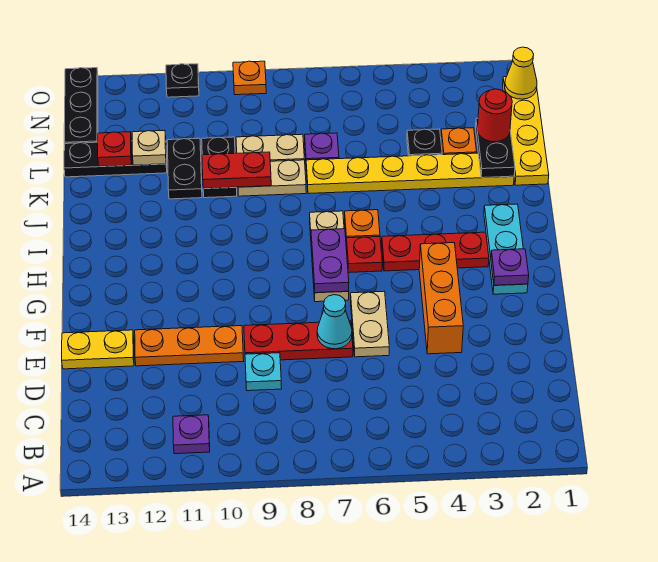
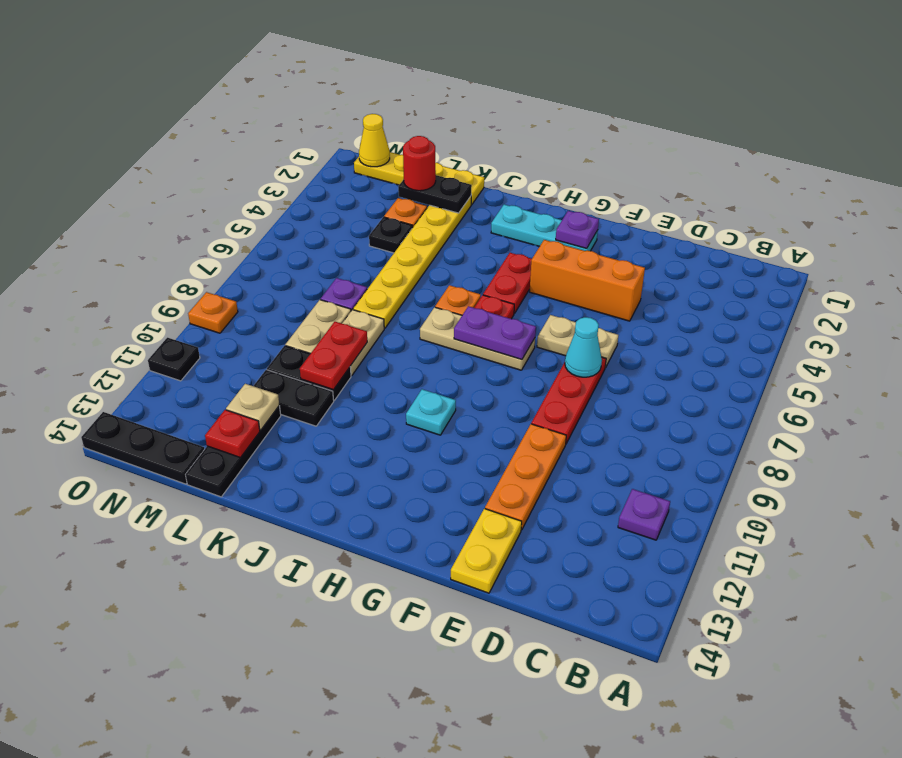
cyan plate D9 level 1 -> cyan plate H10 level 1
red plate H3:H5 level 1 -> red plate H4:H5 level 1

